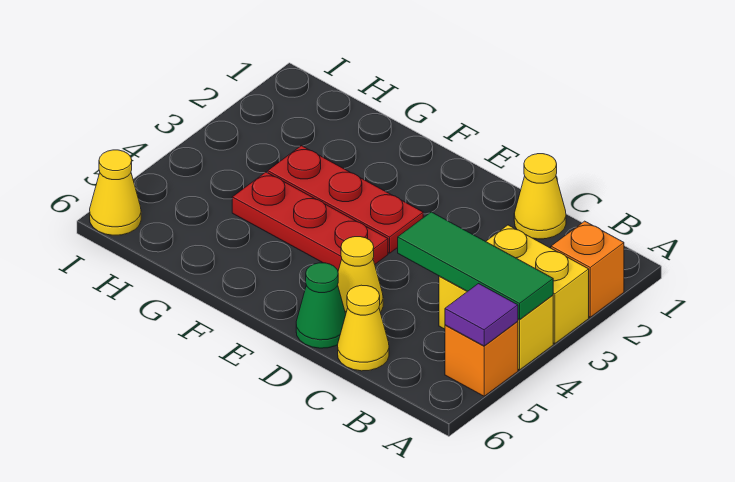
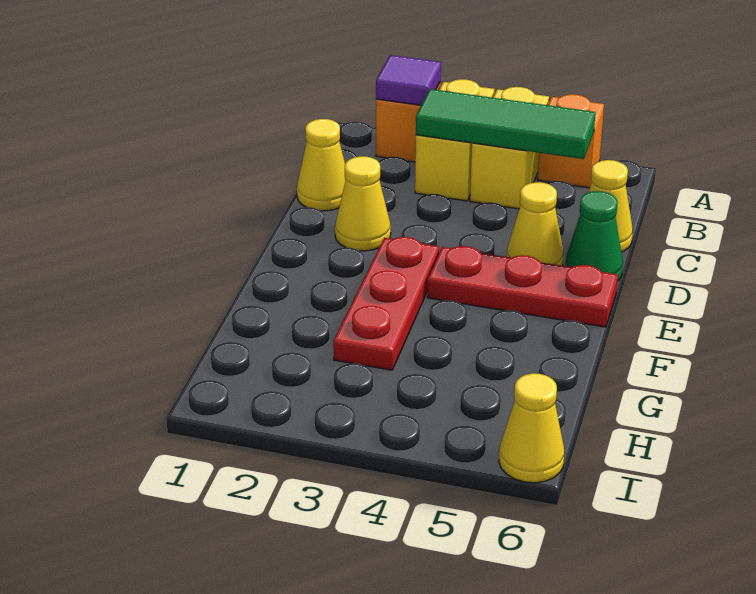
green tile A4:C4 level 2 -> green tile B3:B5 level 2
purple tile A5 level 2 -> purple tile A2 level 2
none -> yellow cone D2 level 1
red plate E4:G4 level 1 -> red plate E4:E6 level 1

